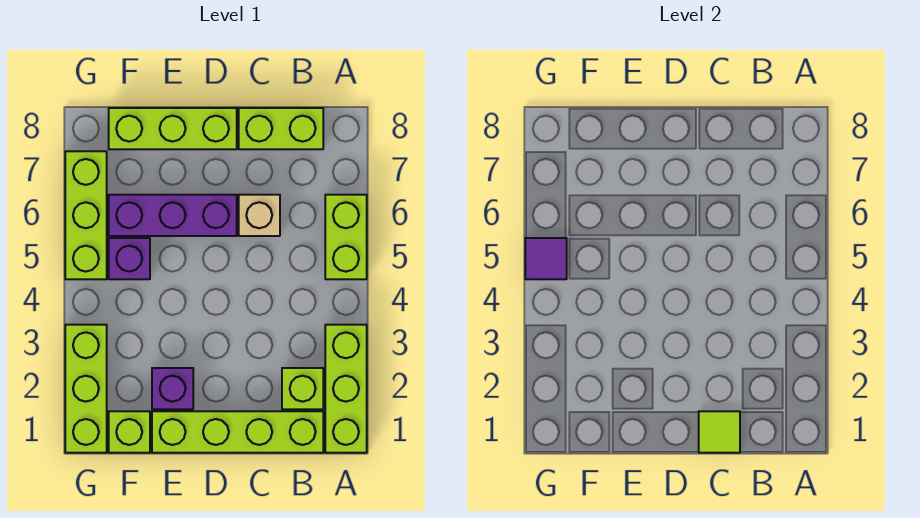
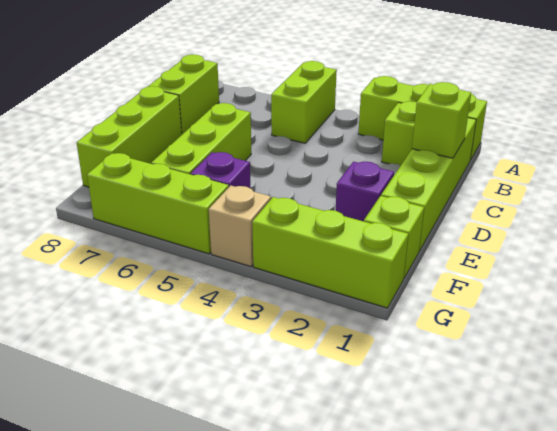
lime brick A5:A6 level 1 -> lime brick A5:B5 level 1
lime tile C1 level 2 -> lime brick C1 level 2
tan brick C6 level 1 -> tan brick G4 level 1
purple brick D6:F6 level 1 -> lime brick D6:F6 level 1
purple tile G5 level 2 -> none

